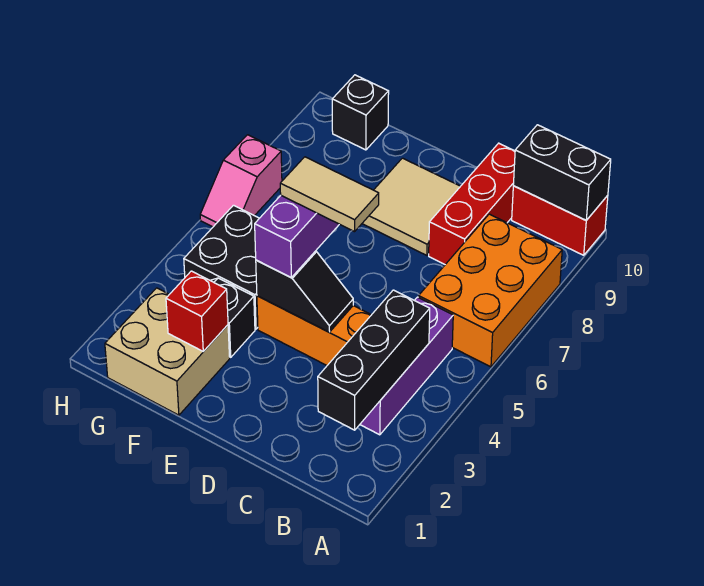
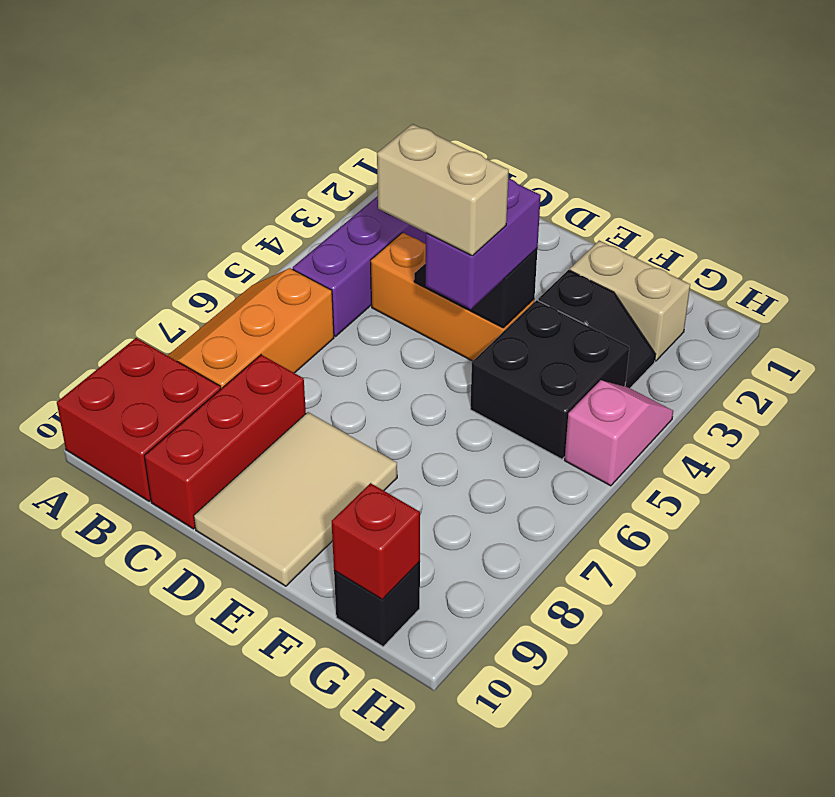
orange brick A6:B8 level 1 -> orange slope A6:B8 level 1 top B
red brick A10:B10 level 1 -> red brick A9:B10 level 1
black brick A10:B10 level 2 -> none
black brick B2:B4 level 2 -> none
tan tile D5:E5 level 4 -> tan brick D5:E5 level 4
tan tile D8:E9 level 1 -> tan tile D8:E10 level 1
tan brick F1:G2 level 1 -> tan brick F2:G2 level 1
red brick F2 level 2 -> red brick G10 level 2
pink slope H6:H7 level 1 top 7 -> pink slope H4:H5 level 1 top 5

